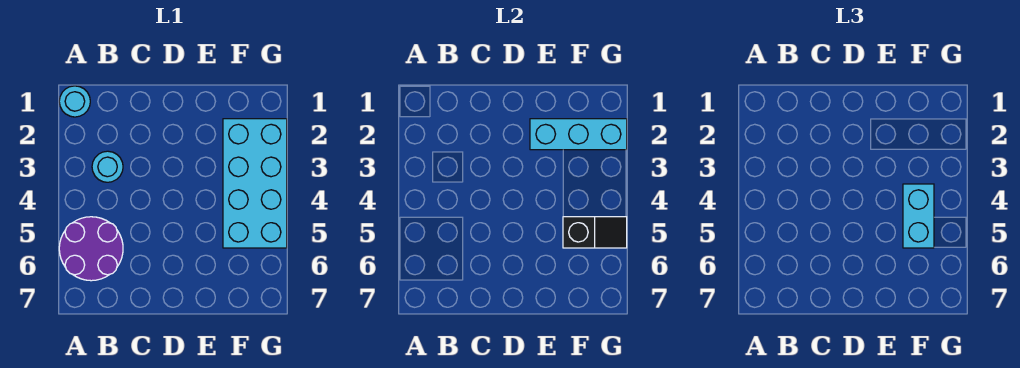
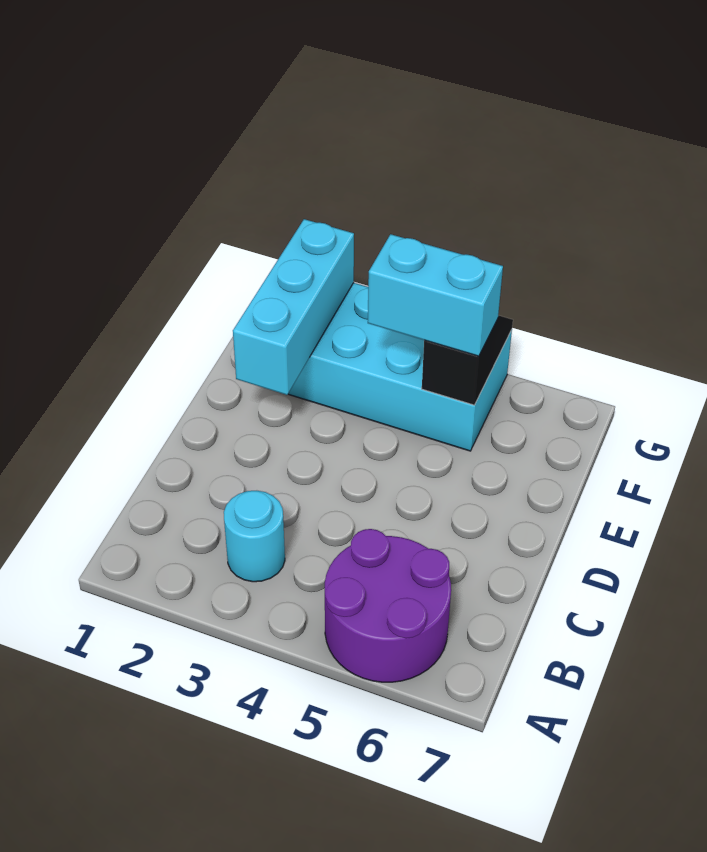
cyan round brick A1 level 1 -> none

